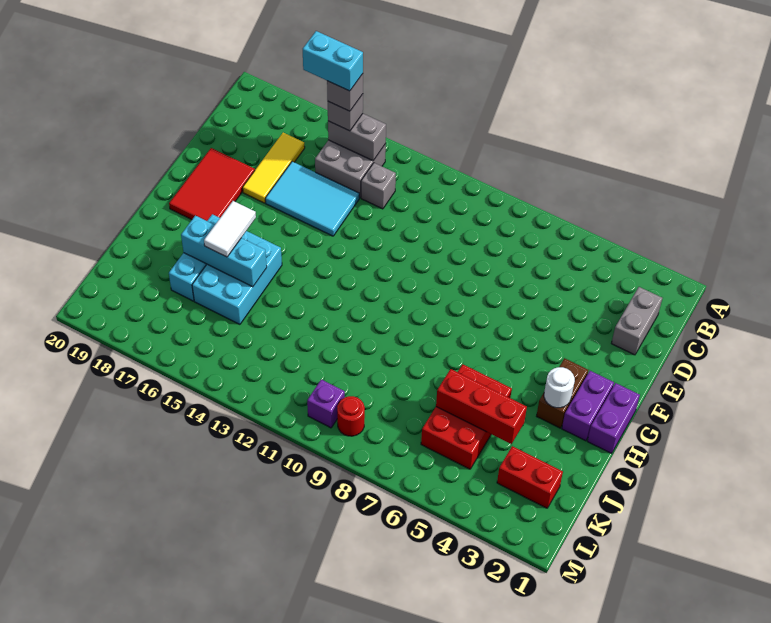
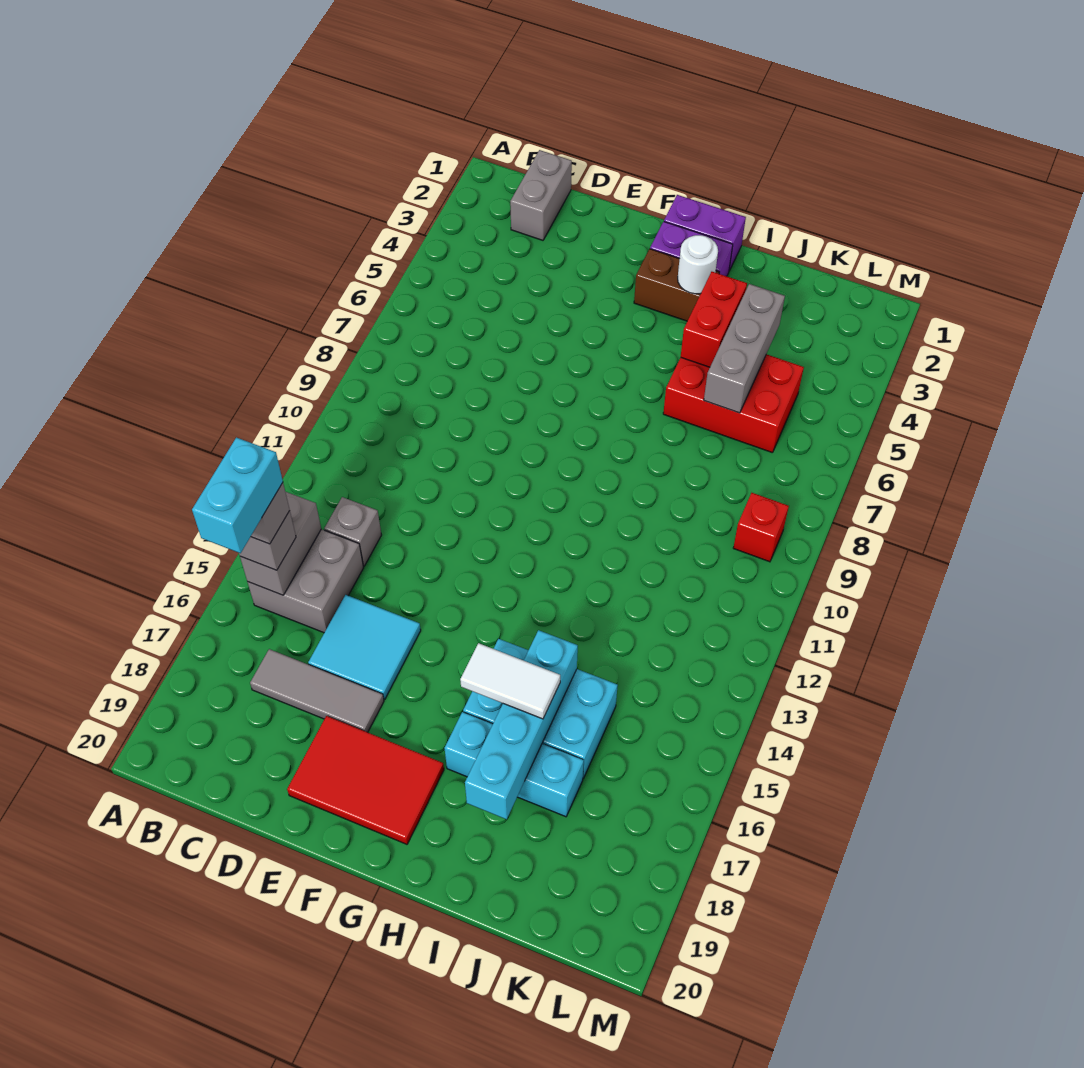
grey brick C2:D2 level 1 -> grey brick C1:C2 level 1
yellow tile C17:E17 level 1 -> grey tile C17:E17 level 1
cyan tile D14:E16 level 1 -> cyan tile D15:E16 level 1
cyan brick I15:I17 level 2 -> cyan brick I15:I18 level 2
red brick J4:J6 level 2 -> grey brick J4:J6 level 2
red brick K2:K3 level 1 -> red brick I4:I5 level 2
red round brick L9 level 1 -> red brick L9 level 1
purple brick L10 level 1 -> none

